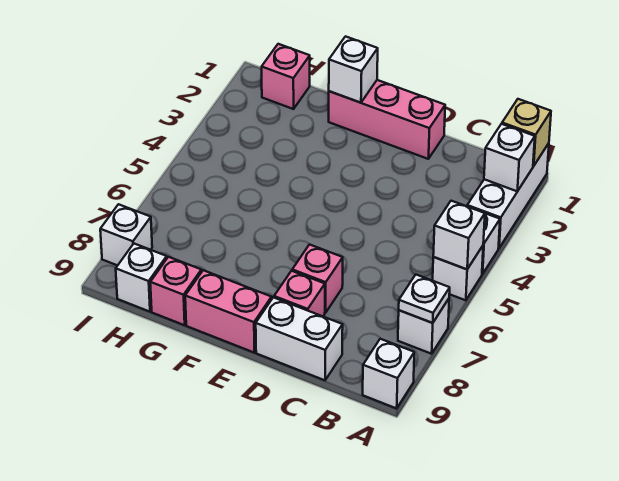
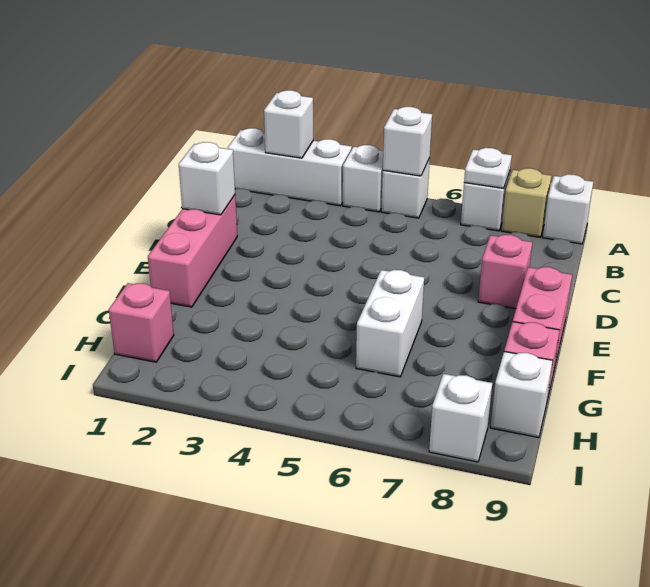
tan brick A1 level 2 -> tan brick A8 level 1
white brick C9:D9 level 1 -> white brick F6:G6 level 1
pink brick D7 level 1 -> none
white brick F1 level 2 -> white brick D1 level 2

